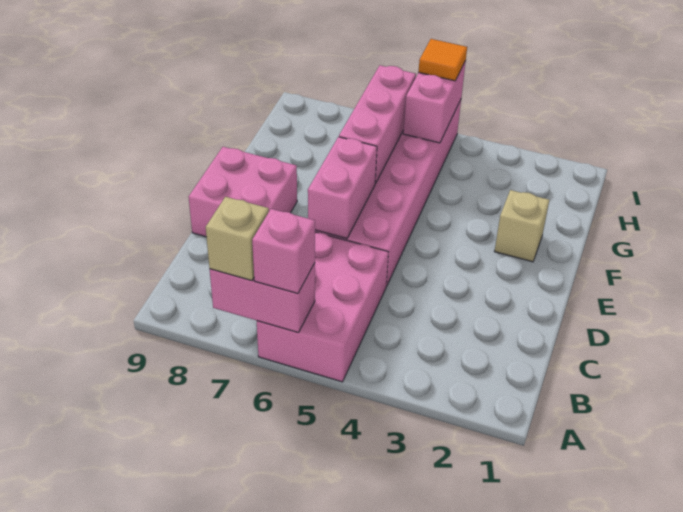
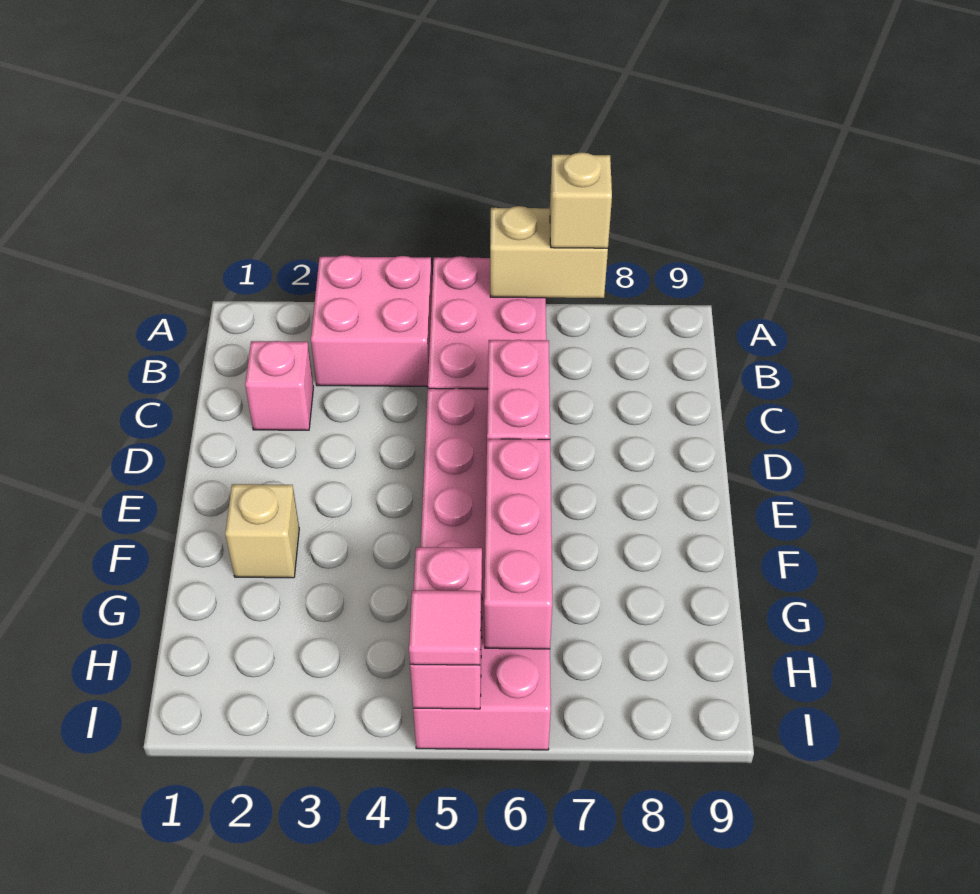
pink brick A6:A7 level 2 -> tan brick A6:A7 level 2
pink brick A6 level 3 -> pink brick C2 level 1
pink brick D8:E9 level 1 -> pink brick A3:B4 level 1
orange tile I5 level 3 -> pink tile I5 level 3

